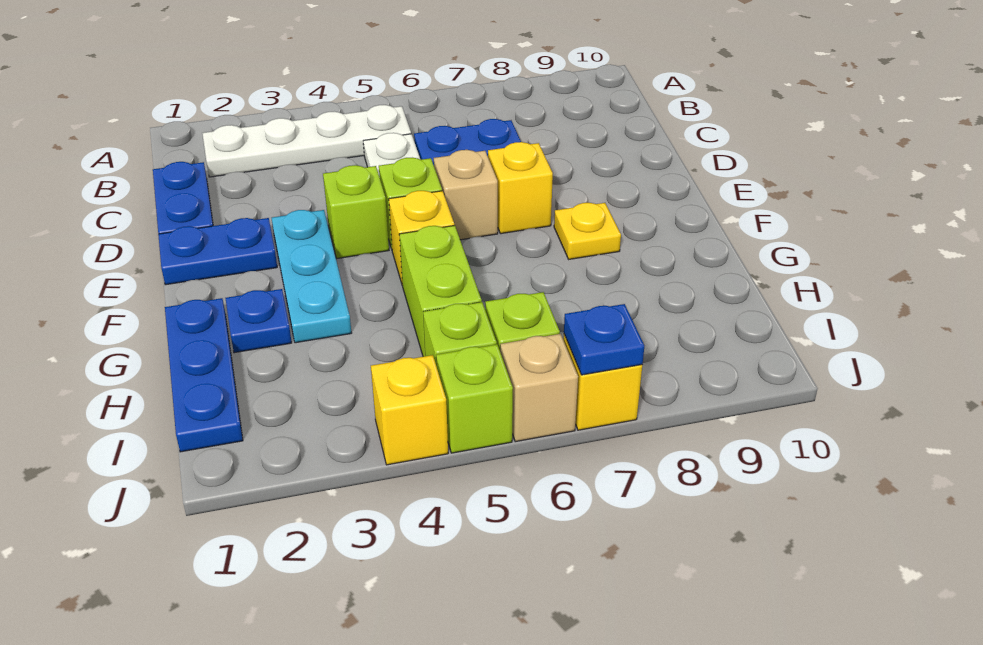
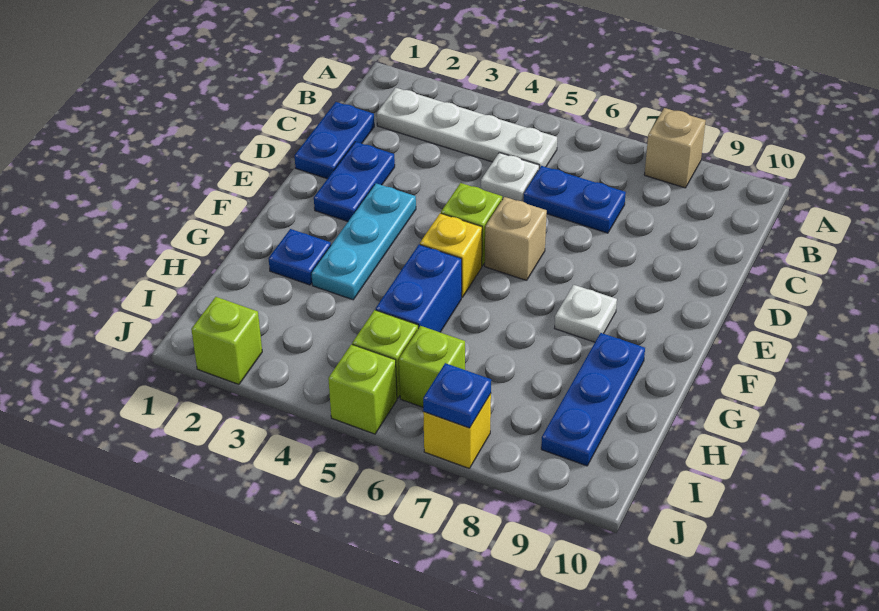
blue plate E1:E2 level 1 -> blue plate D2:E2 level 1
lime brick E4 level 1 -> lime brick J2 level 1
yellow brick E7 level 1 -> none
yellow plate F8 level 1 -> white plate F8 level 1
blue plate G1:I1 level 1 -> blue plate G9:I9 level 1
lime brick G5:H5 level 1 -> blue brick G5:H5 level 1
yellow brick J4 level 1 -> none
tan brick J6 level 1 -> tan brick A8 level 1

